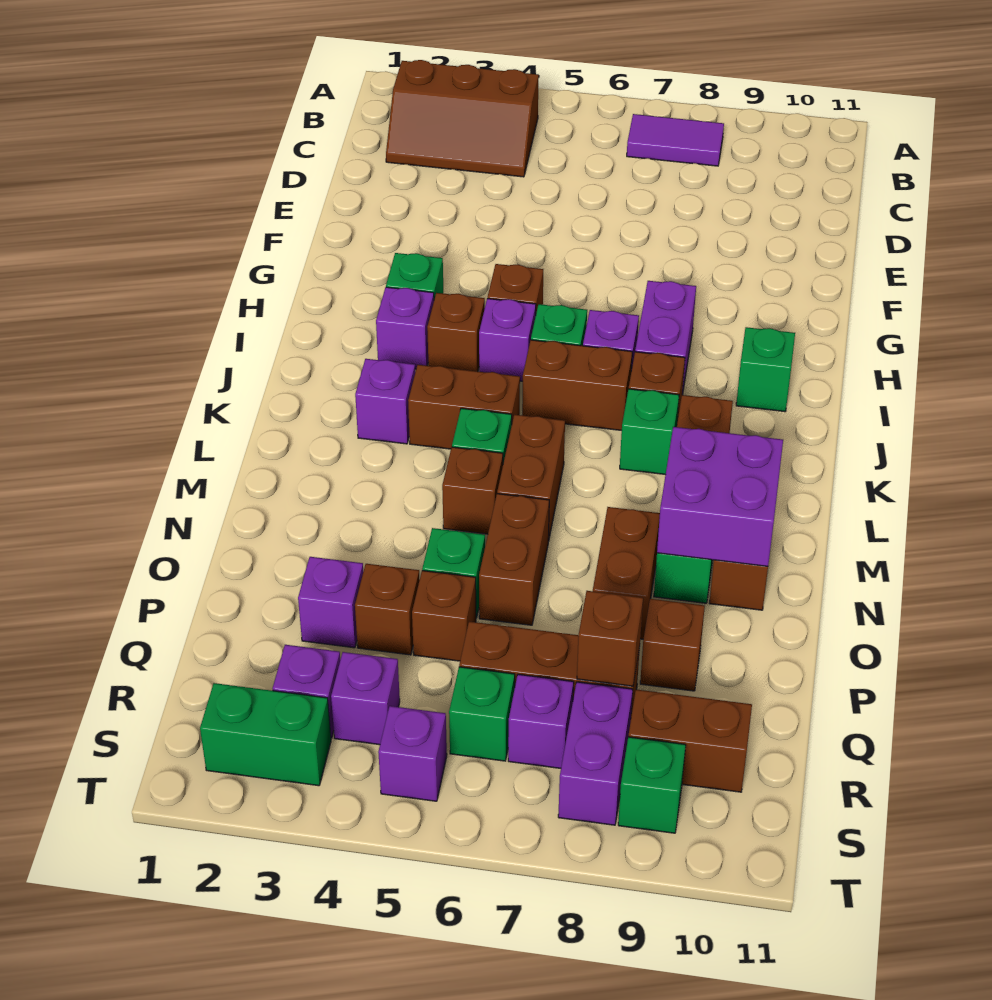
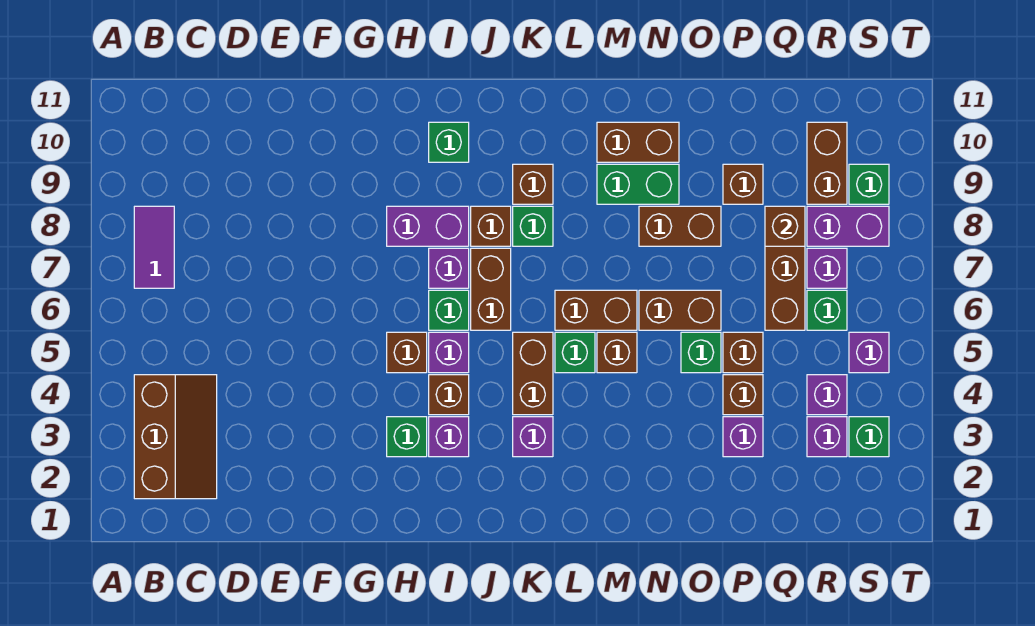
purple brick M9:N10 level 2 -> none
green brick S2:S3 level 1 -> green brick S3 level 1

